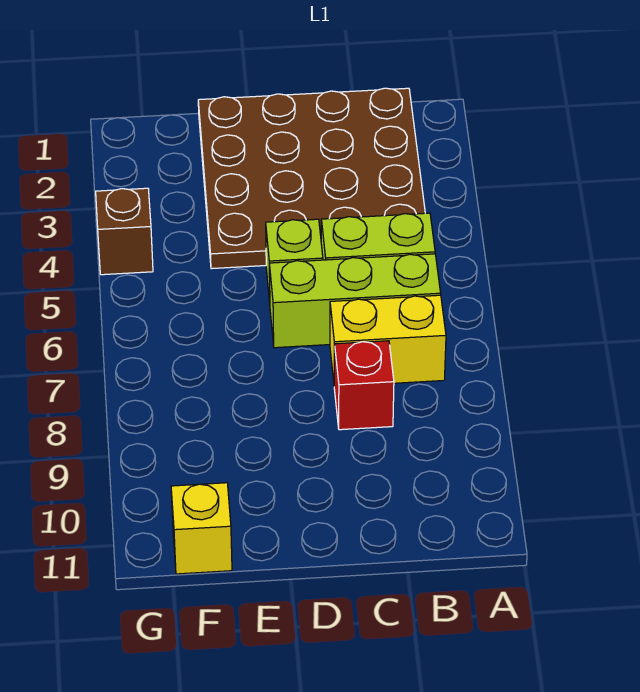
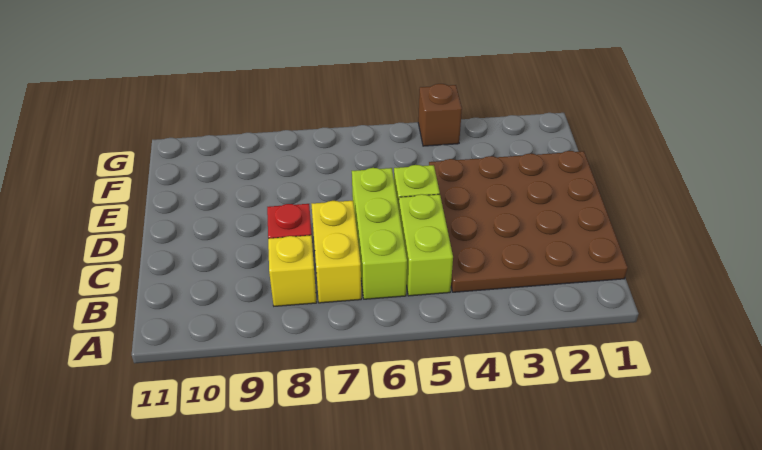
yellow brick F11 level 1 -> yellow brick B8 level 1

